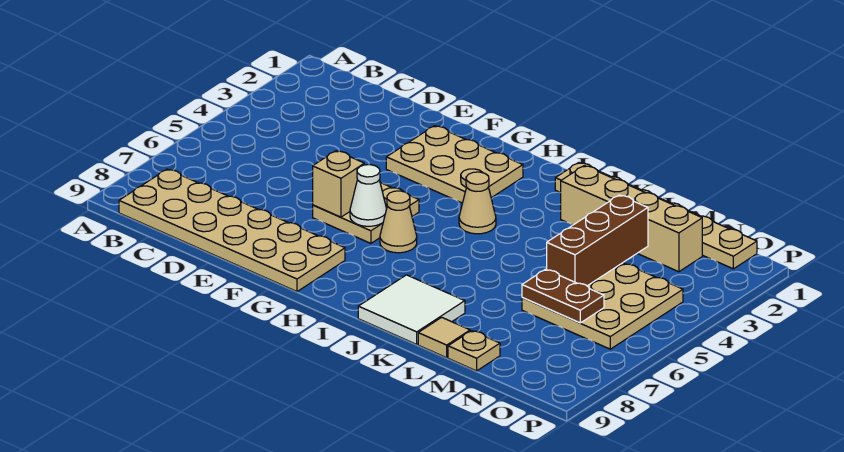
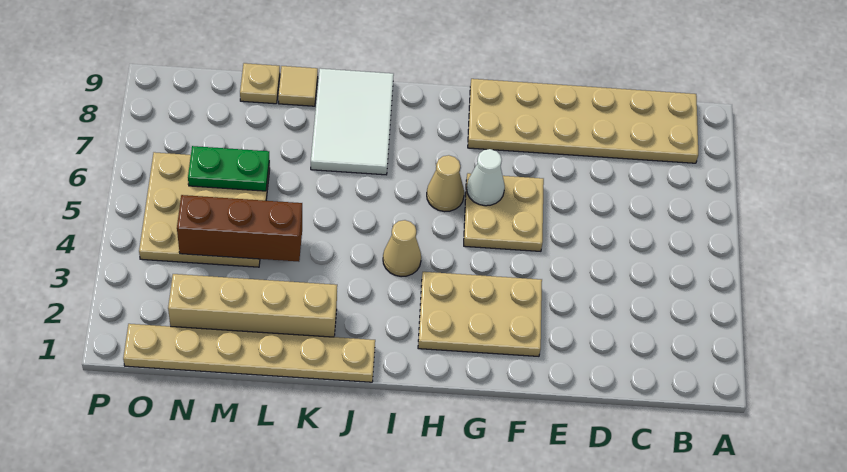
tan brick F6 level 2 -> none
white tile J8:K9 level 1 -> white tile J7:K9 level 1
brown brick M3:M5 level 2 -> brown brick L4:N4 level 2
brown plate M6:N6 level 2 -> green plate M6:N6 level 2

